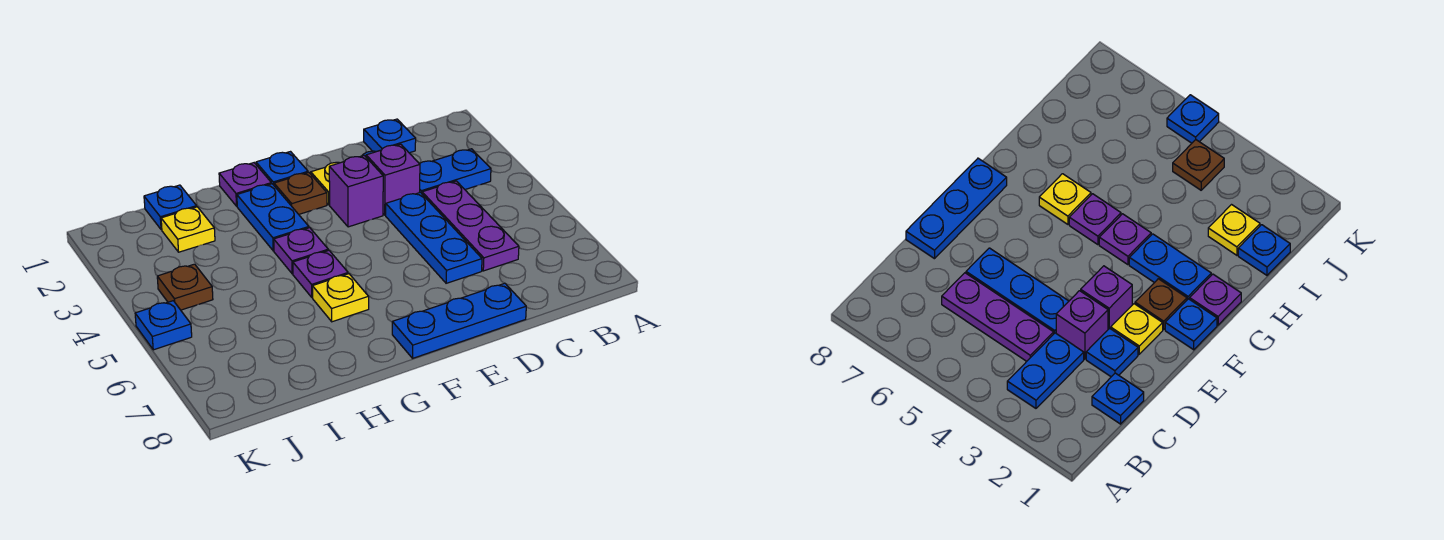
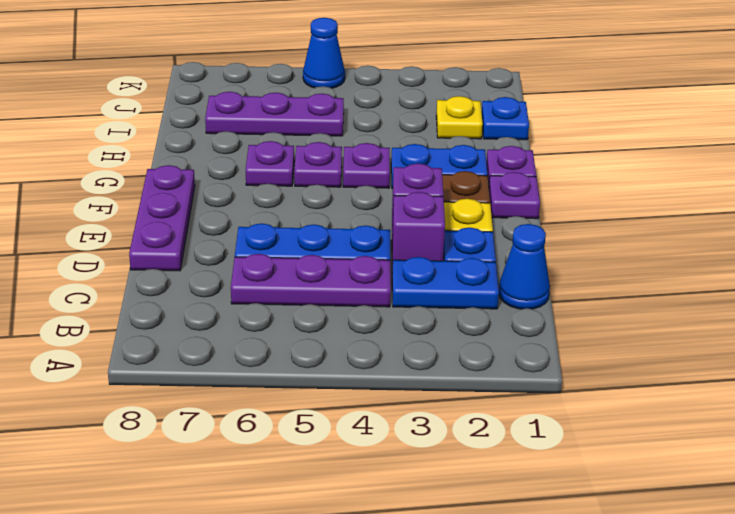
blue plate B3:C3 level 1 -> blue plate C2:C3 level 1
blue plate C1 level 1 -> blue cone C1 level 1
blue plate D8:F8 level 1 -> purple plate D8:F8 level 1
blue plate F1 level 1 -> purple plate F1 level 1
yellow plate G6 level 1 -> purple plate G6 level 1
none -> purple plate I5:I7 level 1
brown plate J4 level 1 -> none
blue plate K5 level 1 -> blue cone K5 level 1

